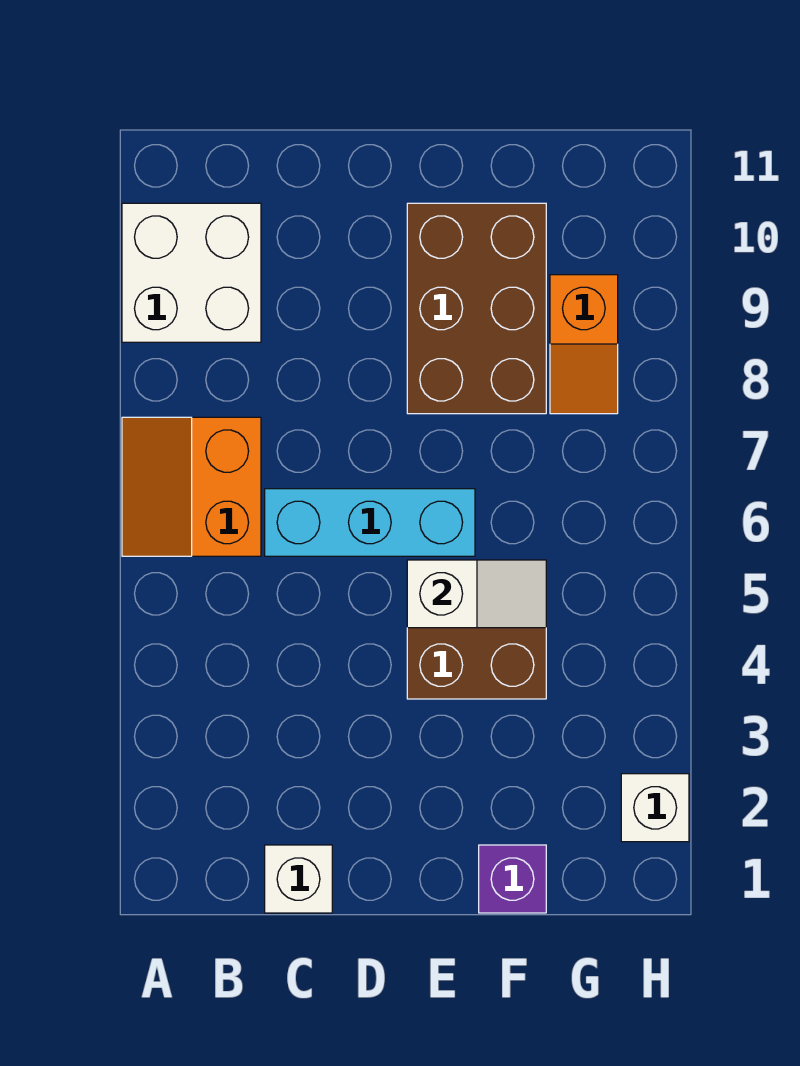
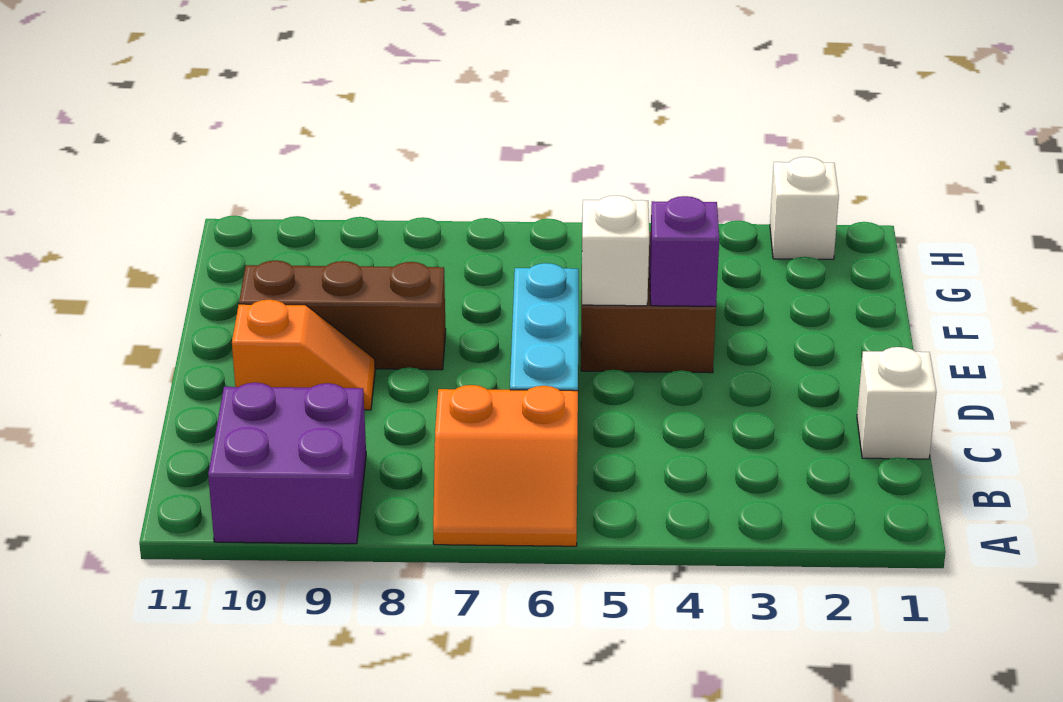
white brick A9:B10 level 1 -> purple brick A9:B10 level 1
brown brick E8:F10 level 1 -> brown brick E8:E10 level 1
purple brick F1 level 1 -> purple brick E4 level 2
orange slope G8:G9 level 1 top 9 -> orange slope D9:D10 level 1 top 10

